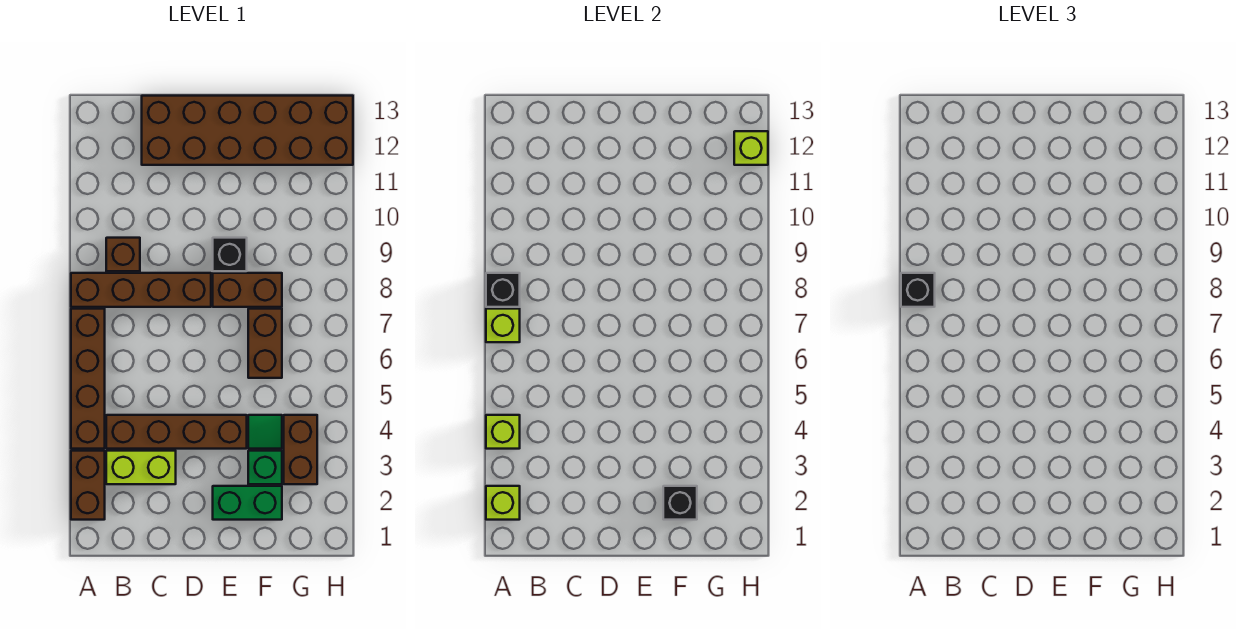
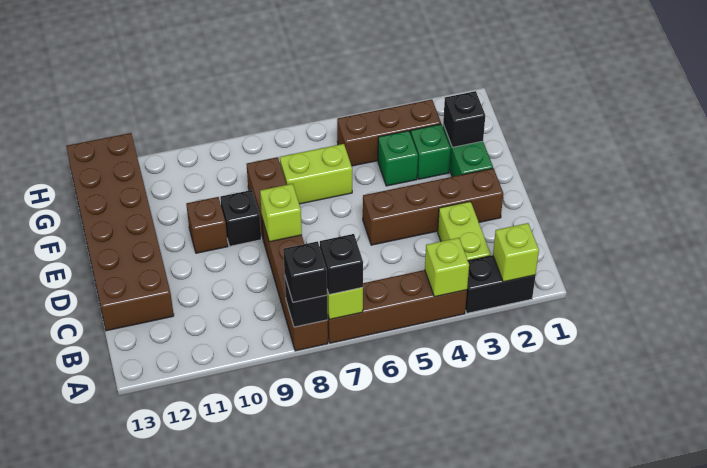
brown brick A2:A3 level 1 -> black brick A2:A3 level 1
none -> black brick A7 level 3
brown brick B4:E4 level 1 -> brown brick D2:D5 level 1
brown brick B9 level 1 -> brown brick E10 level 1
green tile F4 level 1 -> green brick F4 level 1
brown brick F6:F7 level 1 -> lime brick F6:F7 level 1
brown brick G3:G4 level 1 -> brown brick G3:G5 level 1
lime brick H12 level 2 -> lime brick D8 level 2

